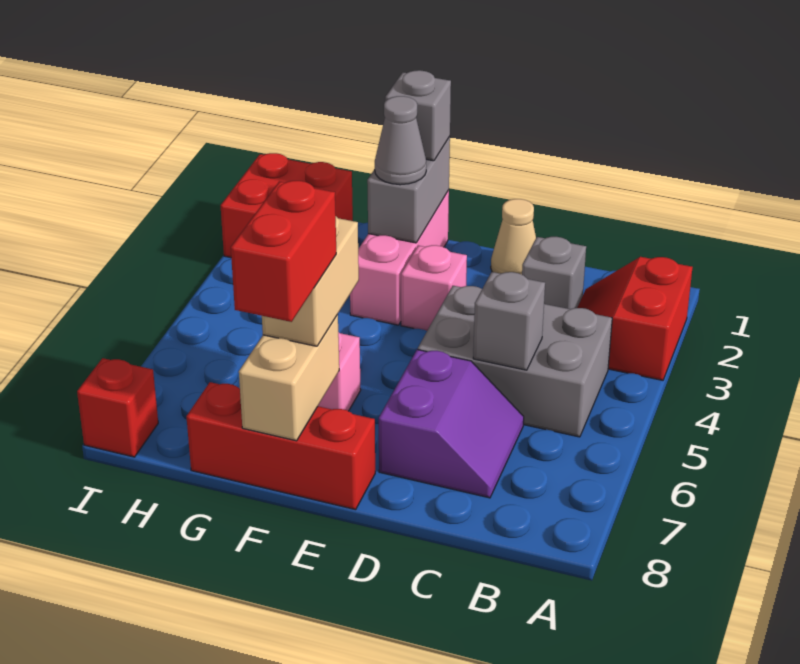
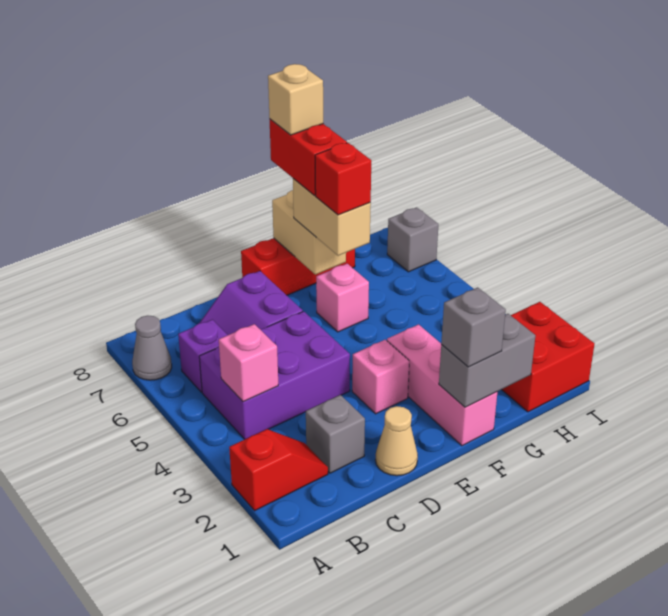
red slope A2:B3 level 1 top A -> red slope A2:B2 level 1 top A
grey brick B4:D5 level 1 -> purple brick B4:D5 level 1
none -> pink brick B4 level 2
none -> purple brick B6 level 1
grey brick C5 level 2 -> grey brick I7 level 1
grey brick F1:F2 level 2 -> grey brick F1:G1 level 2
grey cone F2 level 3 -> grey cone A7 level 1
none -> tan brick F8 level 5
red brick I8 level 1 -> red brick F6 level 4

